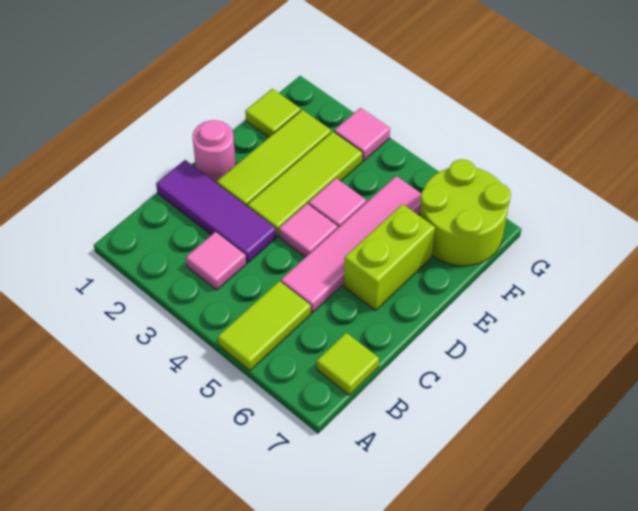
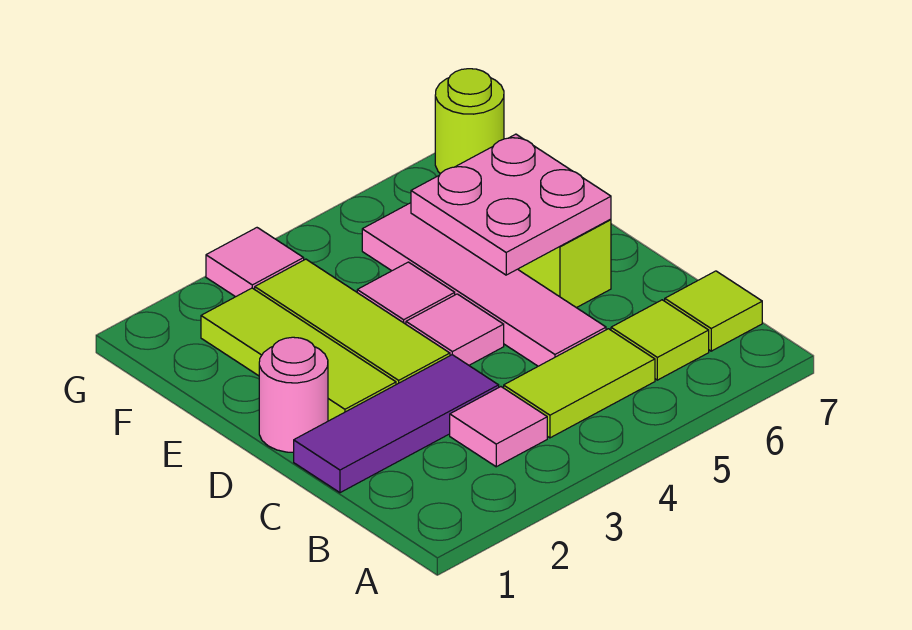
lime tile A5:B5 level 1 -> lime tile B4:B5 level 1
none -> pink plate D5:E6 level 2
lime tile F1 level 1 -> lime tile B6 level 1
lime round brick F6:G7 level 1 -> lime round brick G7 level 1

